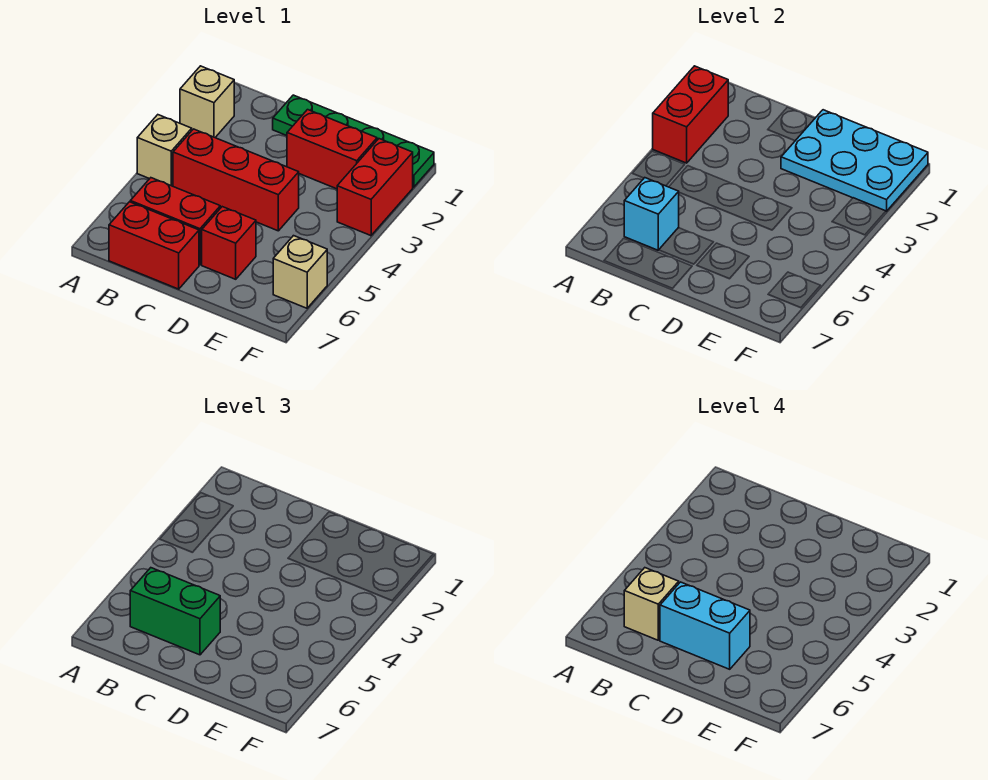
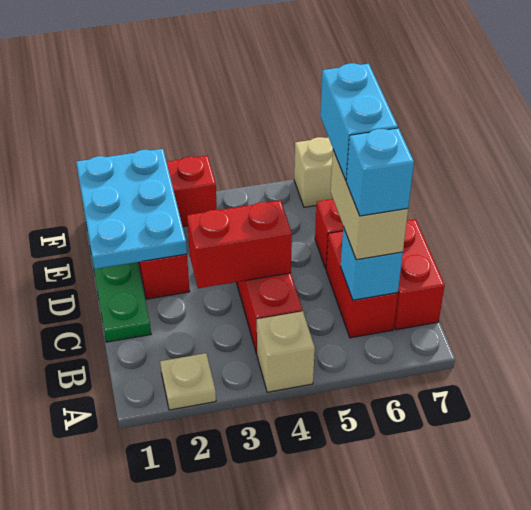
tan brick A2 level 1 -> tan plate A2 level 1
red brick A2:A3 level 2 -> red brick C3:C4 level 2
green brick B6:C6 level 3 -> tan brick B6:C6 level 3
tan brick B6 level 4 -> cyan brick B6 level 4

